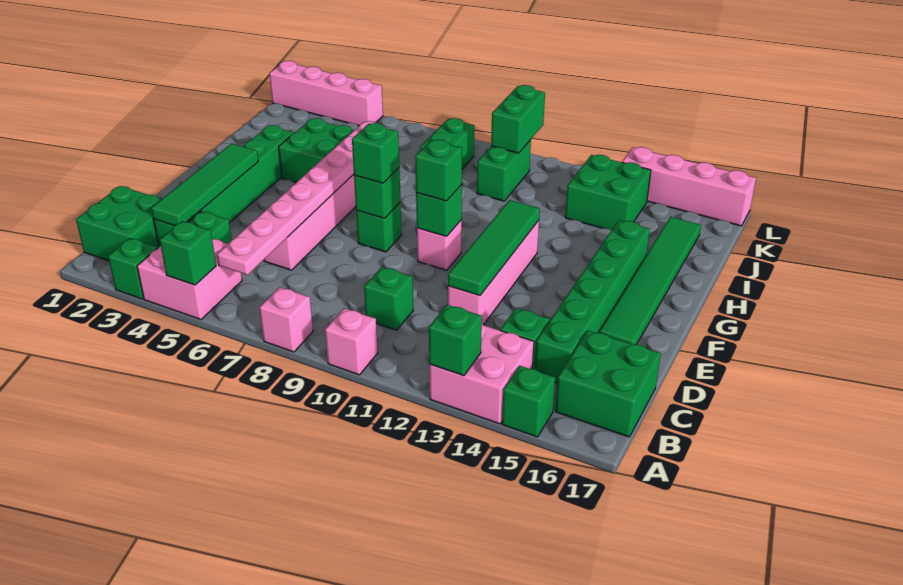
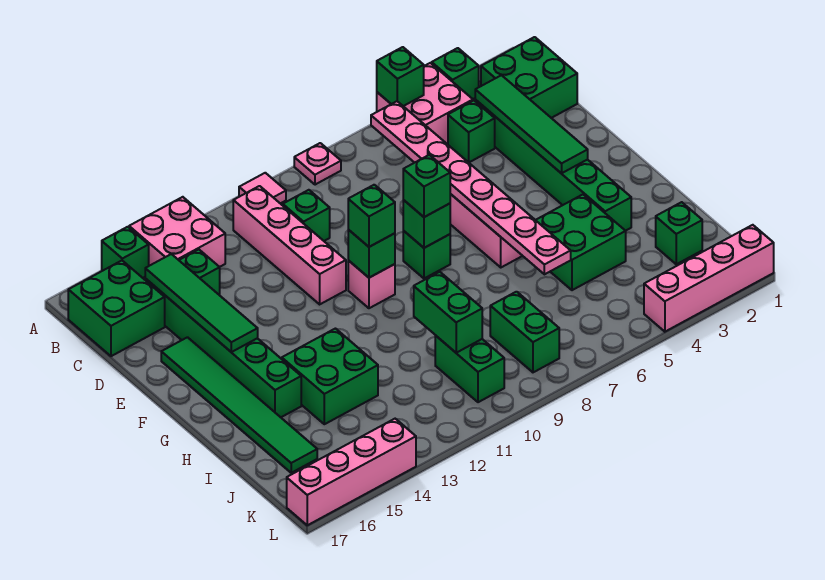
pink brick A8 level 1 -> pink plate A8 level 1
pink brick A10 level 1 -> pink tile A10 level 1
green brick A13 level 2 -> green brick J2 level 1
pink brick D12:G12 level 1 -> pink brick B11:E11 level 1
green tile D12:G12 level 2 -> green tile C15:F15 level 2
green brick J13:K14 level 1 -> green brick H13:I14 level 1
green brick K10:L10 level 2 -> green brick I10:J10 level 2

